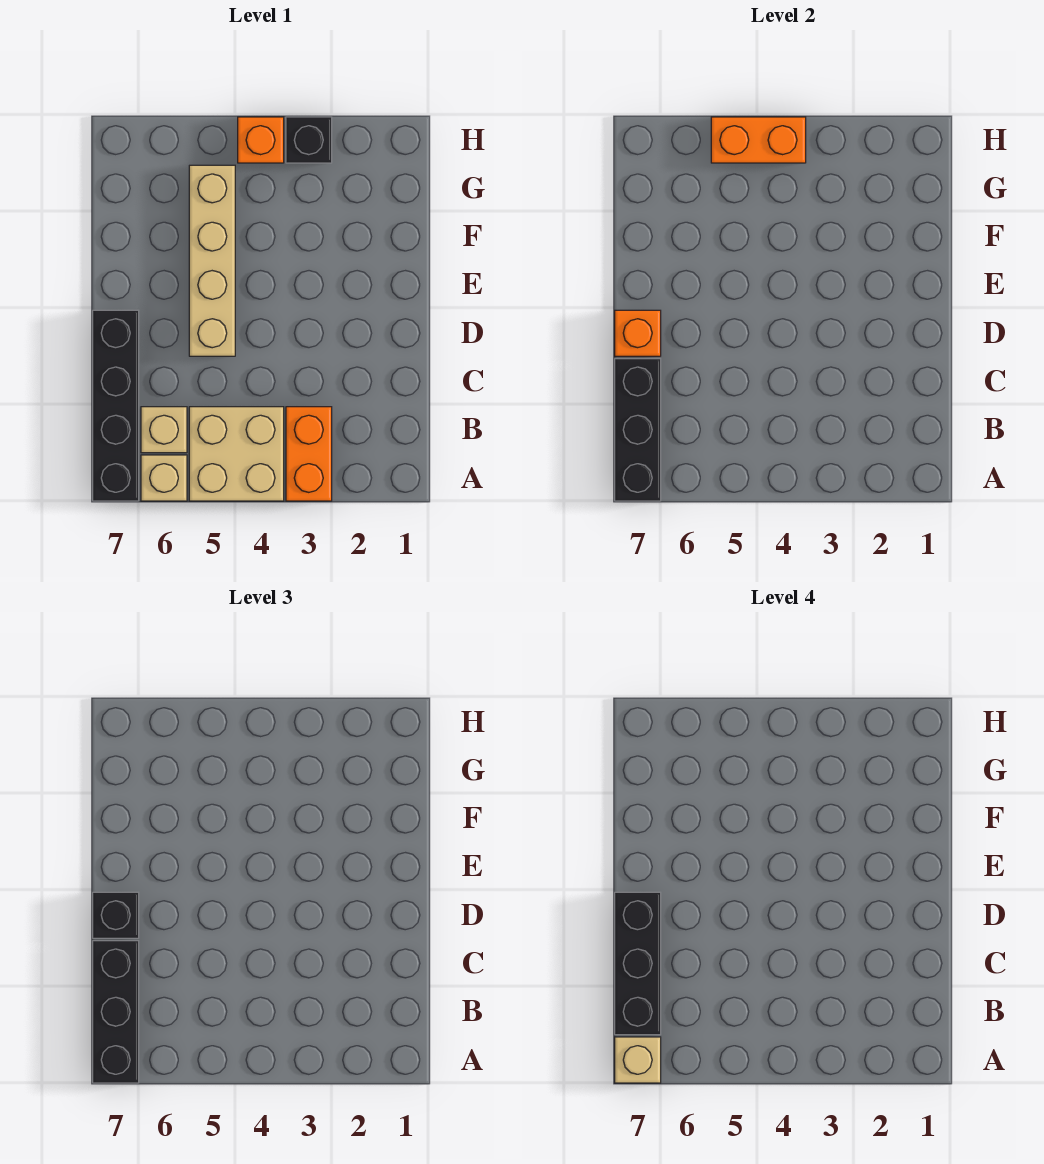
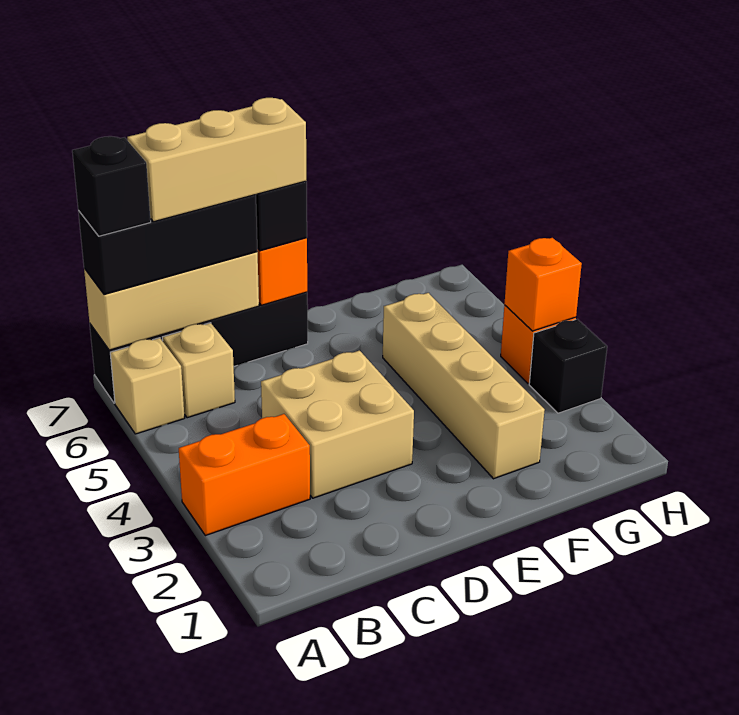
tan brick A4:B5 level 1 -> tan brick C3:D4 level 1
black brick A7:C7 level 2 -> tan brick A7:C7 level 2
tan brick A7 level 4 -> black brick A7 level 4
black brick B7:D7 level 4 -> tan brick B7:D7 level 4
tan brick D5:G5 level 1 -> tan brick F2:F5 level 1
orange brick H4:H5 level 2 -> orange brick H4 level 2

